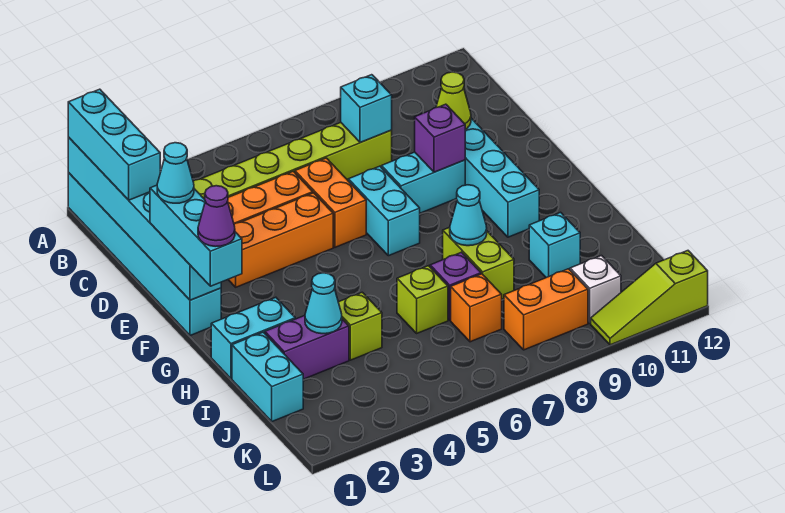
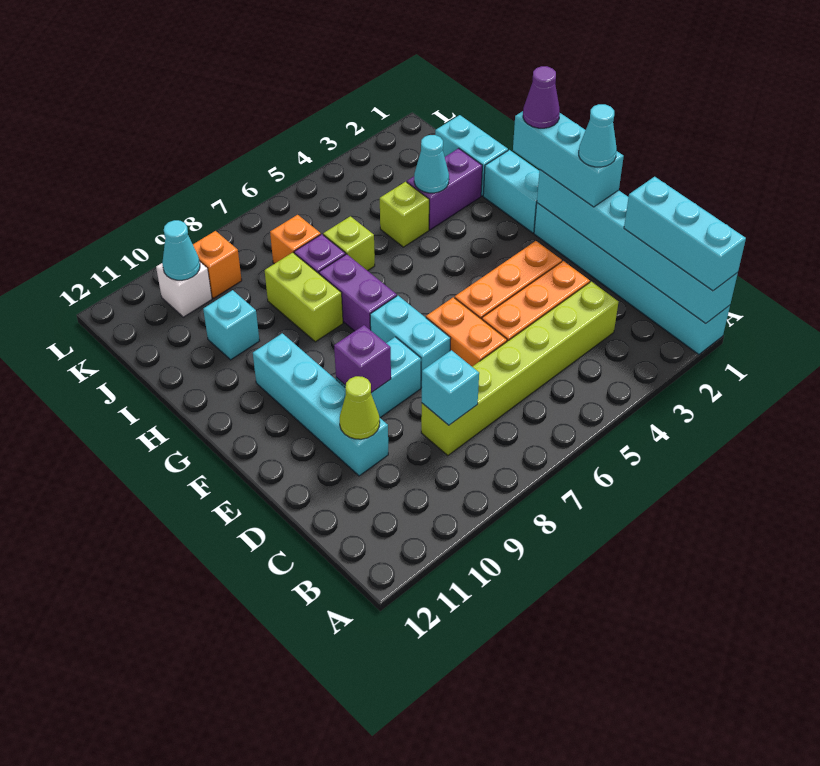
none -> purple brick G7:H7 level 1
cyan brick H1:H2 level 1 -> cyan brick G1:H1 level 1
cyan cone H8 level 2 -> cyan cone K10 level 2
orange brick K8:K9 level 1 -> orange brick K9 level 1
lime slope L10:L12 level 1 top 12 -> none

